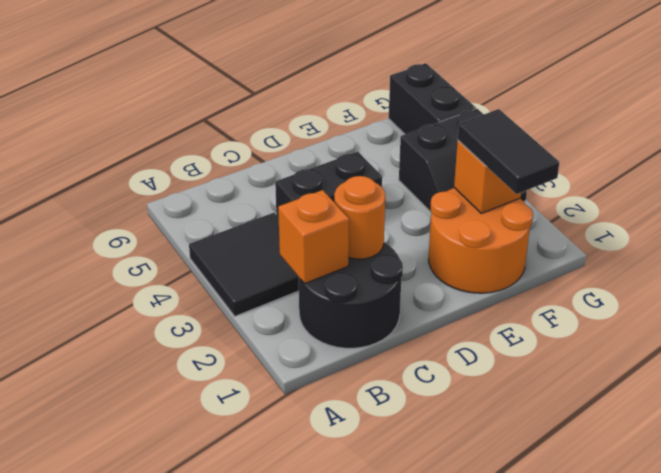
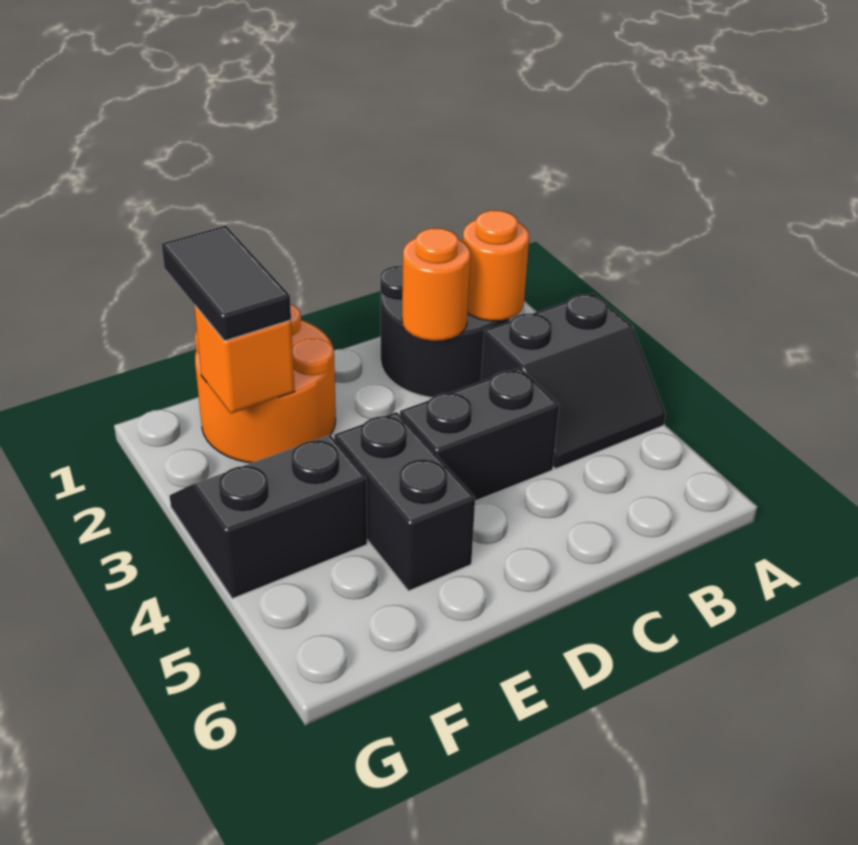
black tile A3:B4 level 1 -> black slope A3:B4 level 1 top 3
orange brick B2 level 2 -> orange round brick B2 level 2
black brick G5:G6 level 1 -> black brick E4:E5 level 1

